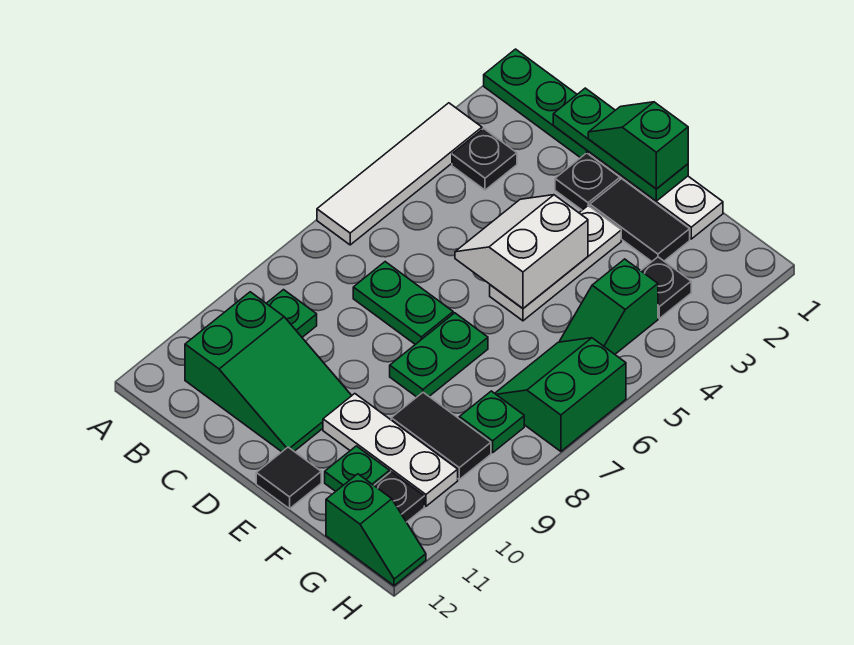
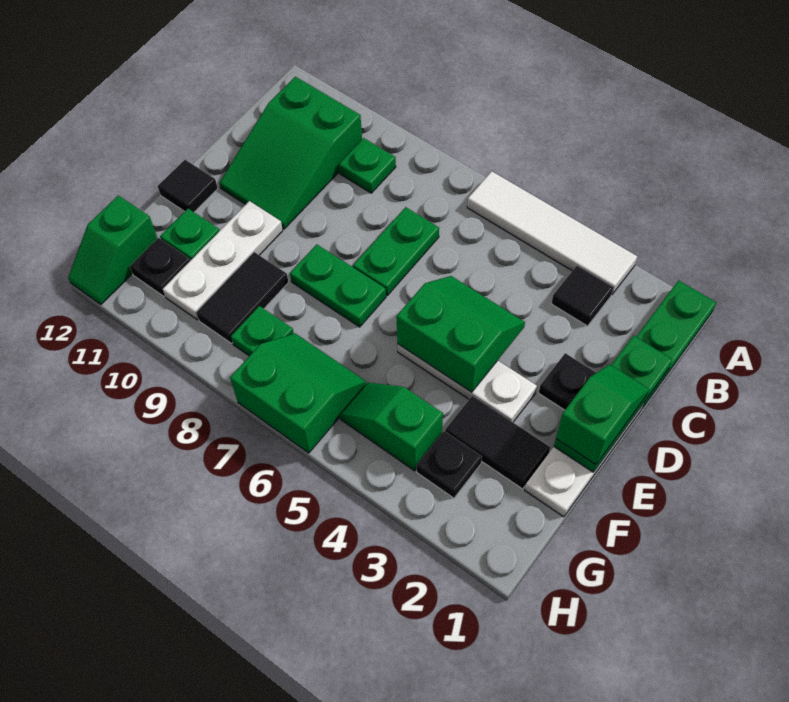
black plate B3 level 1 -> black tile B3 level 1
white slope D4:E5 level 2 top E -> green slope D4:E5 level 2 top E
black tile E2:F2 level 1 -> black tile F2:F3 level 1

